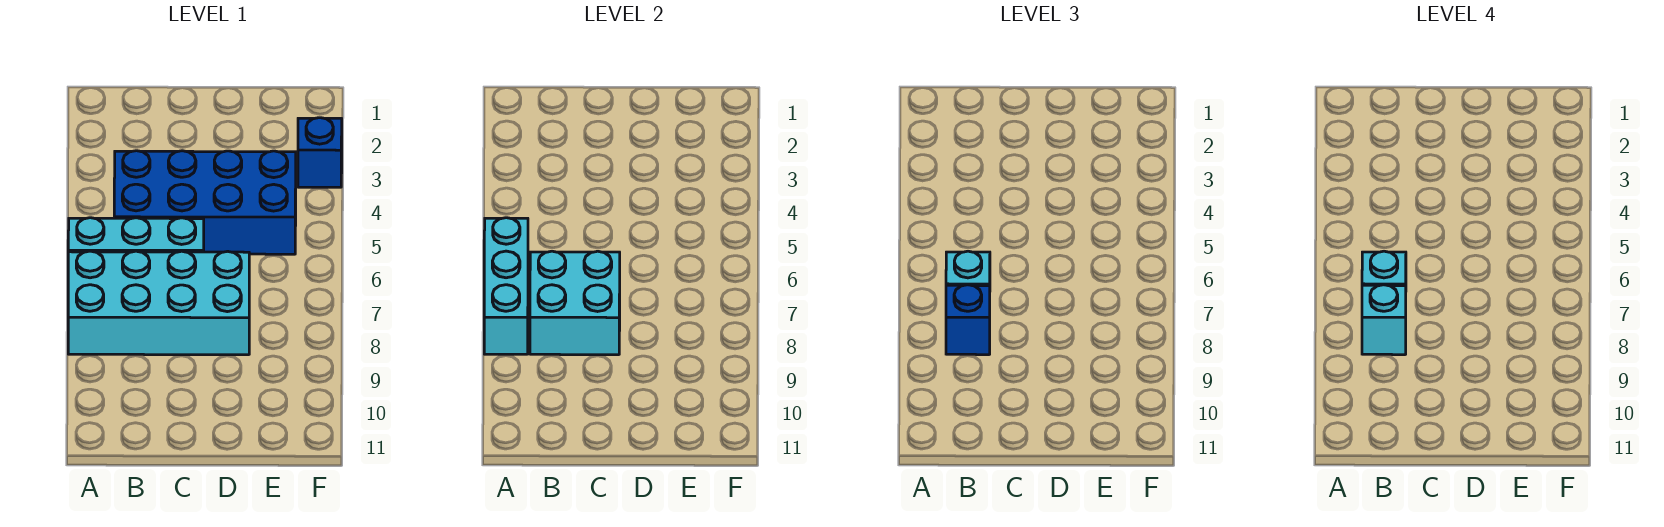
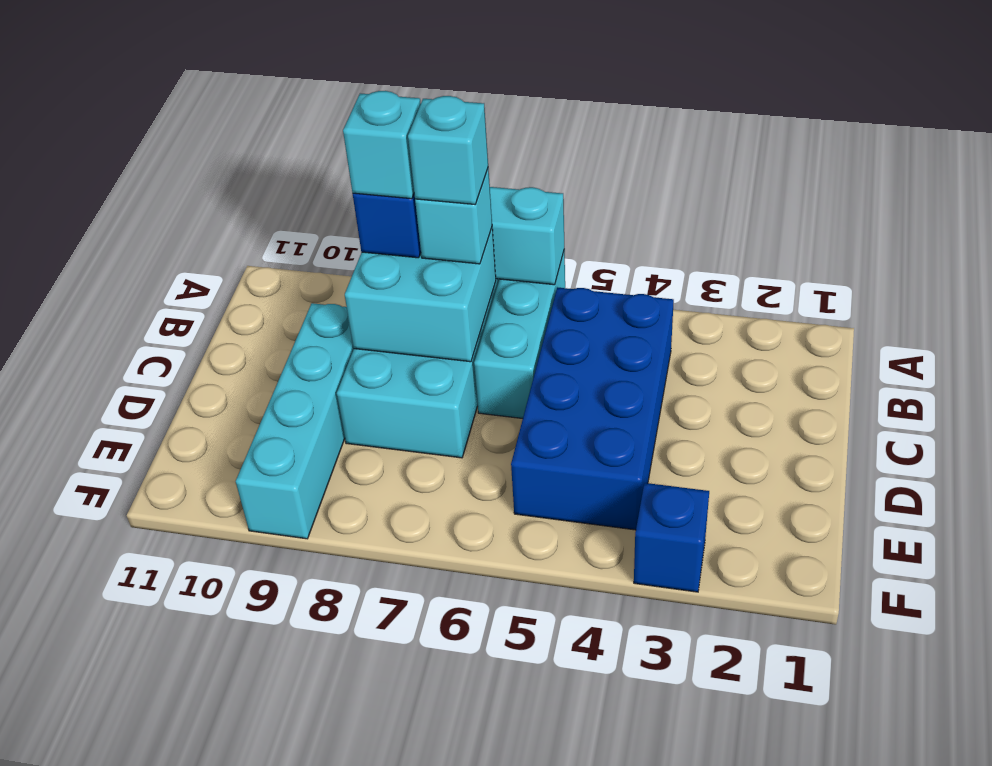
none -> cyan brick C9:F9 level 1

